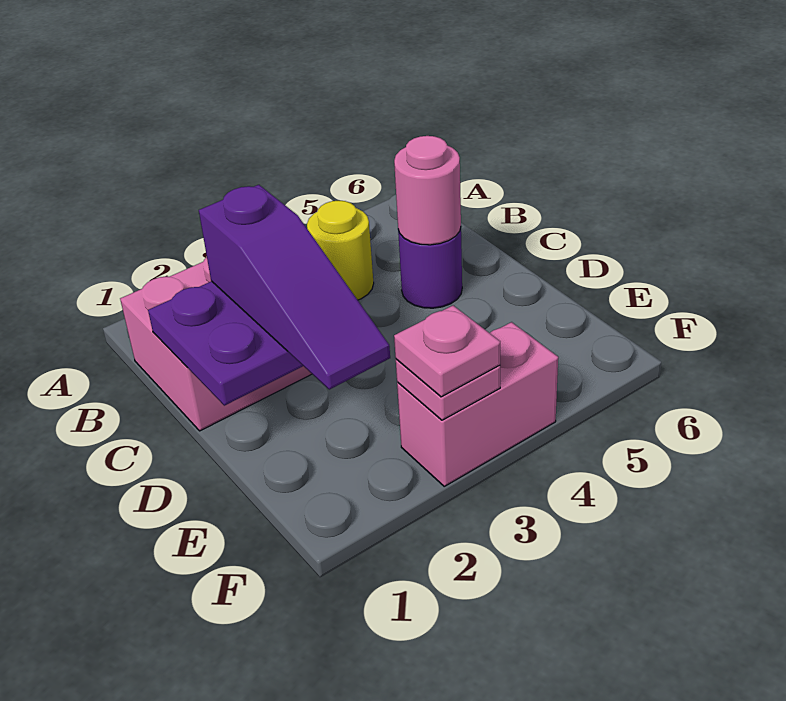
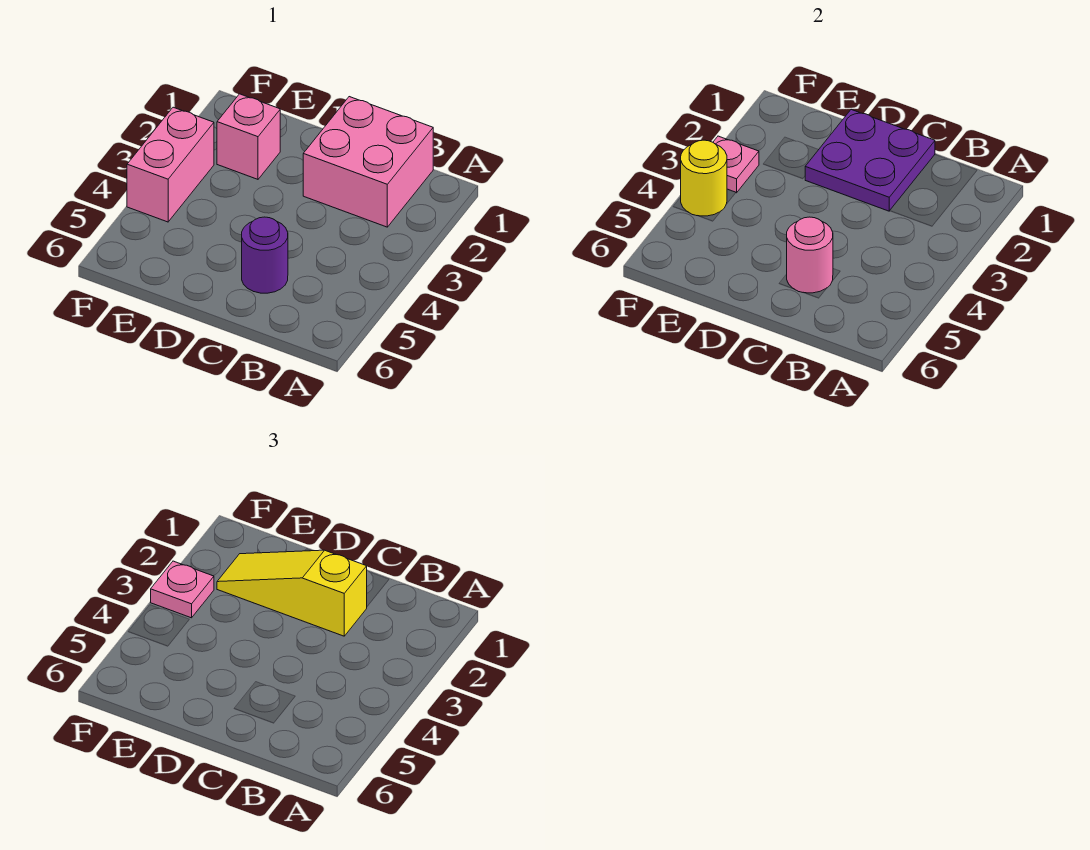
yellow round brick B4 level 1 -> yellow round brick F4 level 2
purple slope C2:E2 level 3 top C -> yellow slope C2:E2 level 3 top C
none -> pink brick E2 level 1

